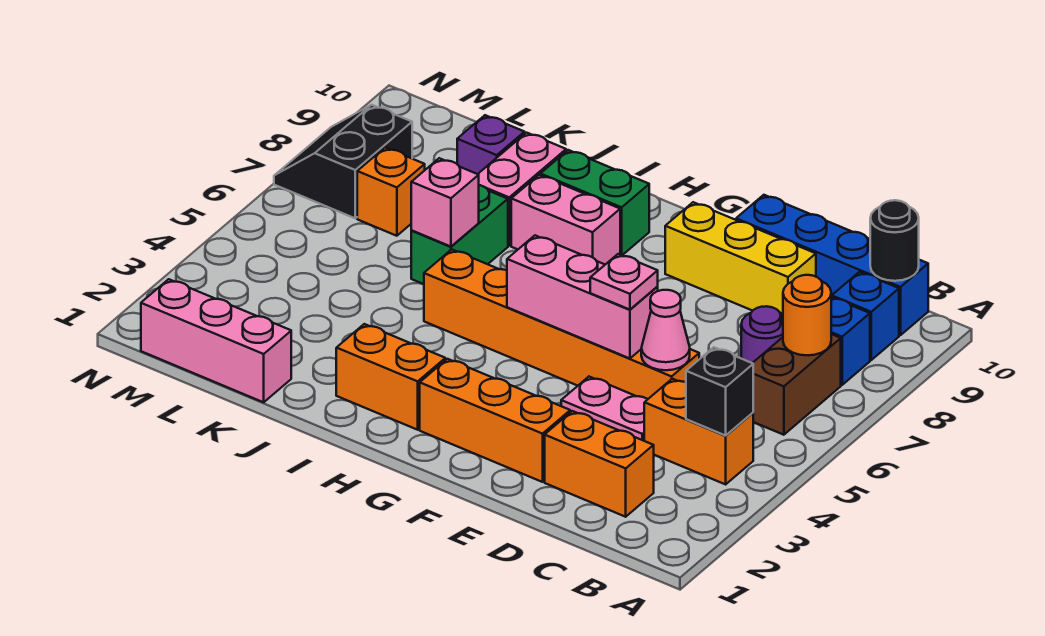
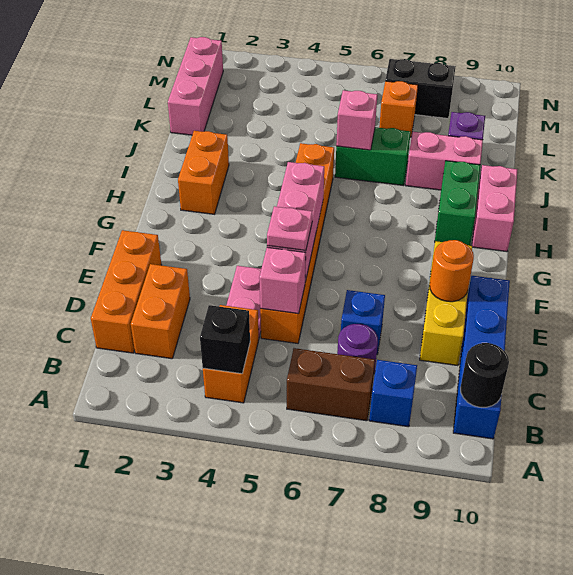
orange round brick B7 level 2 -> orange round brick E9 level 2
blue brick B9 level 1 -> blue brick D7 level 1
pink cone D5 level 2 -> pink brick D5 level 2
orange brick E2:G2 level 1 -> orange brick C1:E1 level 1
pink brick H8:I8 level 1 -> pink brick H10:I10 level 1

